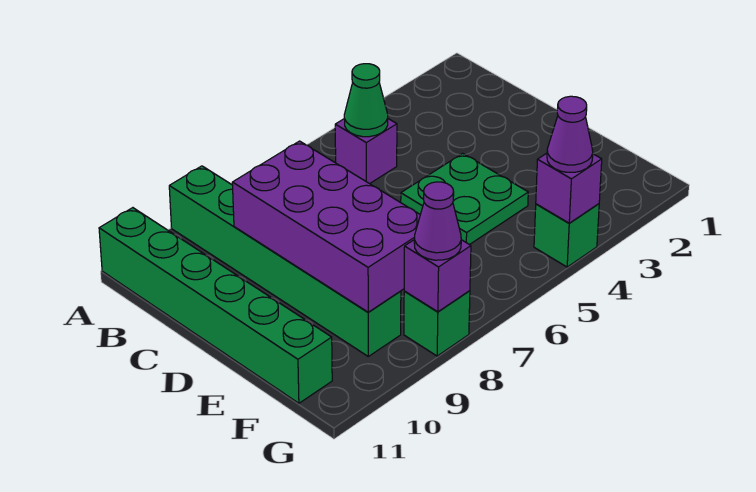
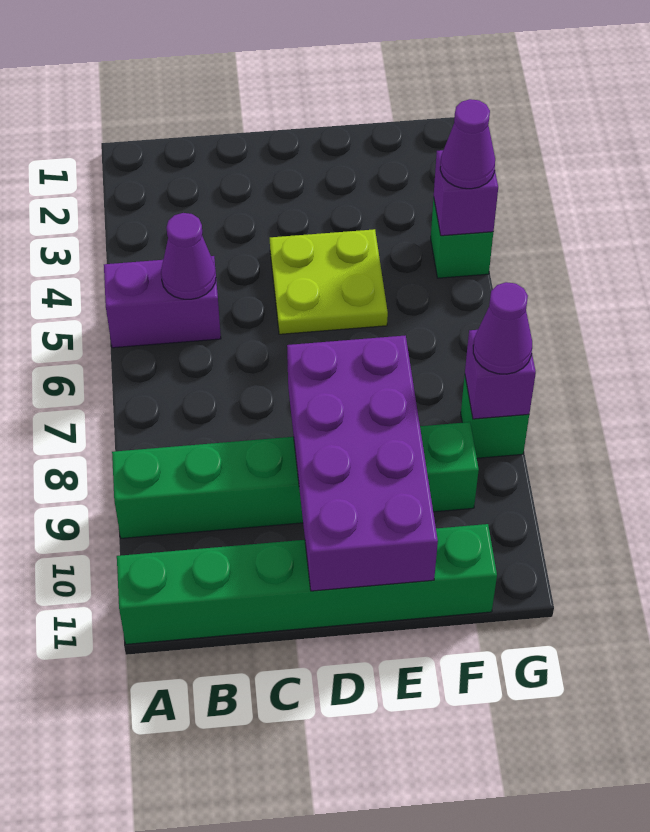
purple brick B5 level 1 -> purple brick A5:B5 level 1
green cone B5 level 2 -> purple cone B5 level 2
purple brick C8:F9 level 2 -> purple brick D8:E11 level 2
green plate D4:E5 level 1 -> lime plate D4:E5 level 1

